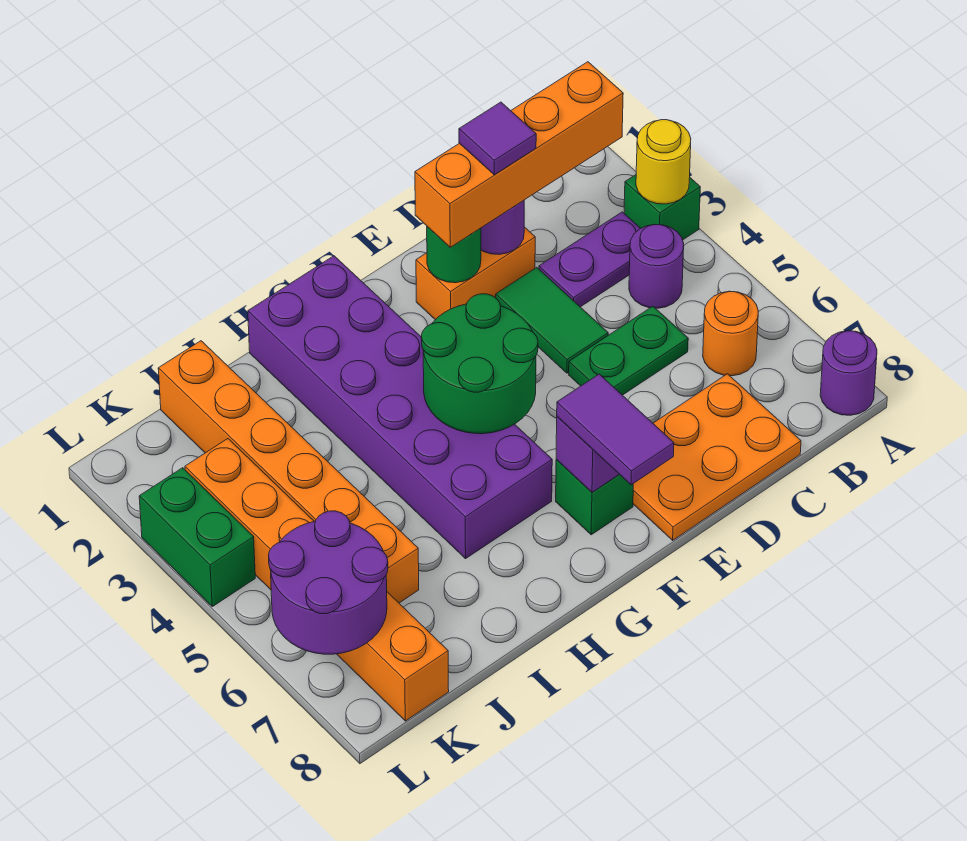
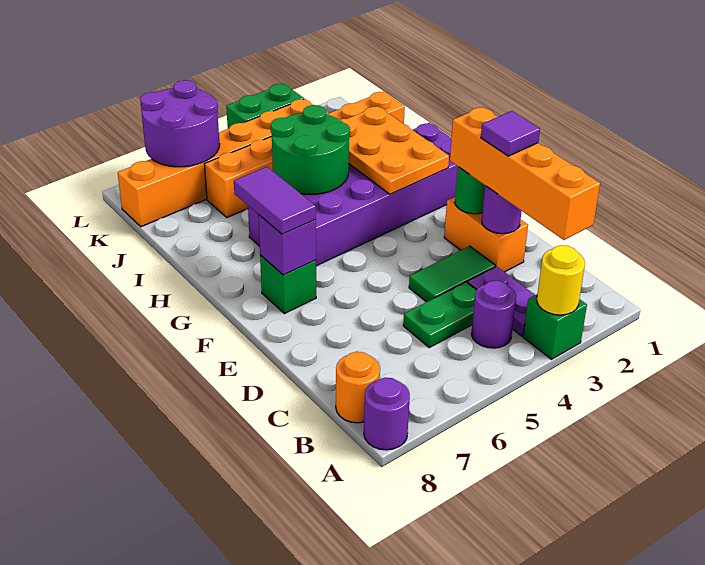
orange round brick B6 level 1 -> orange round brick B8 level 1
green plate C5:D5 level 1 -> green plate C4:C5 level 1
orange plate C7:E8 level 1 -> orange plate G2:I3 level 2
green round brick F4:G5 level 2 -> green round brick H4:I5 level 2
purple tile F7:F8 level 3 -> purple tile F7:G7 level 3

